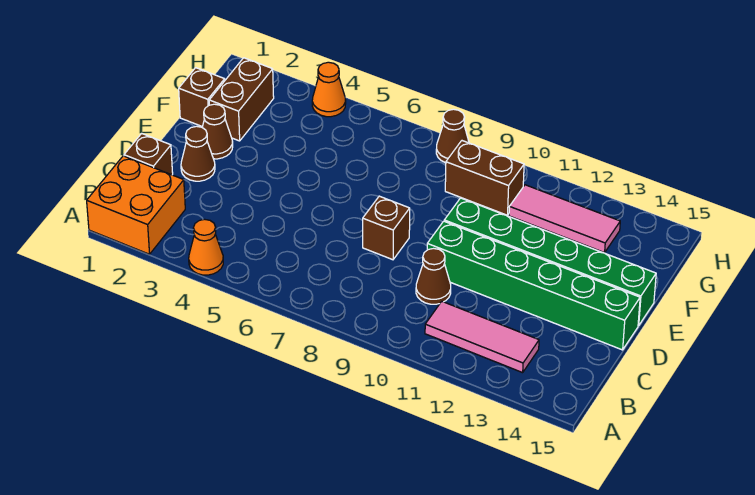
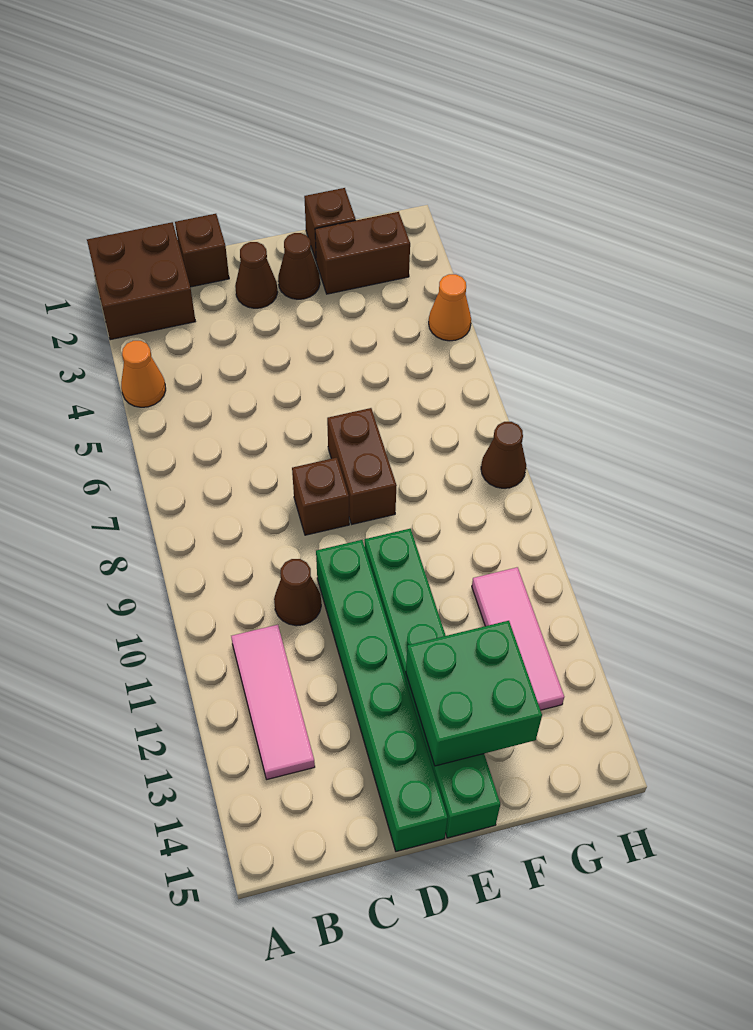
orange brick A1:B2 level 1 -> brown brick A1:B2 level 1
none -> green brick E13:F14 level 2
brown brick G9:G10 level 1 -> brown brick E7:E8 level 1

